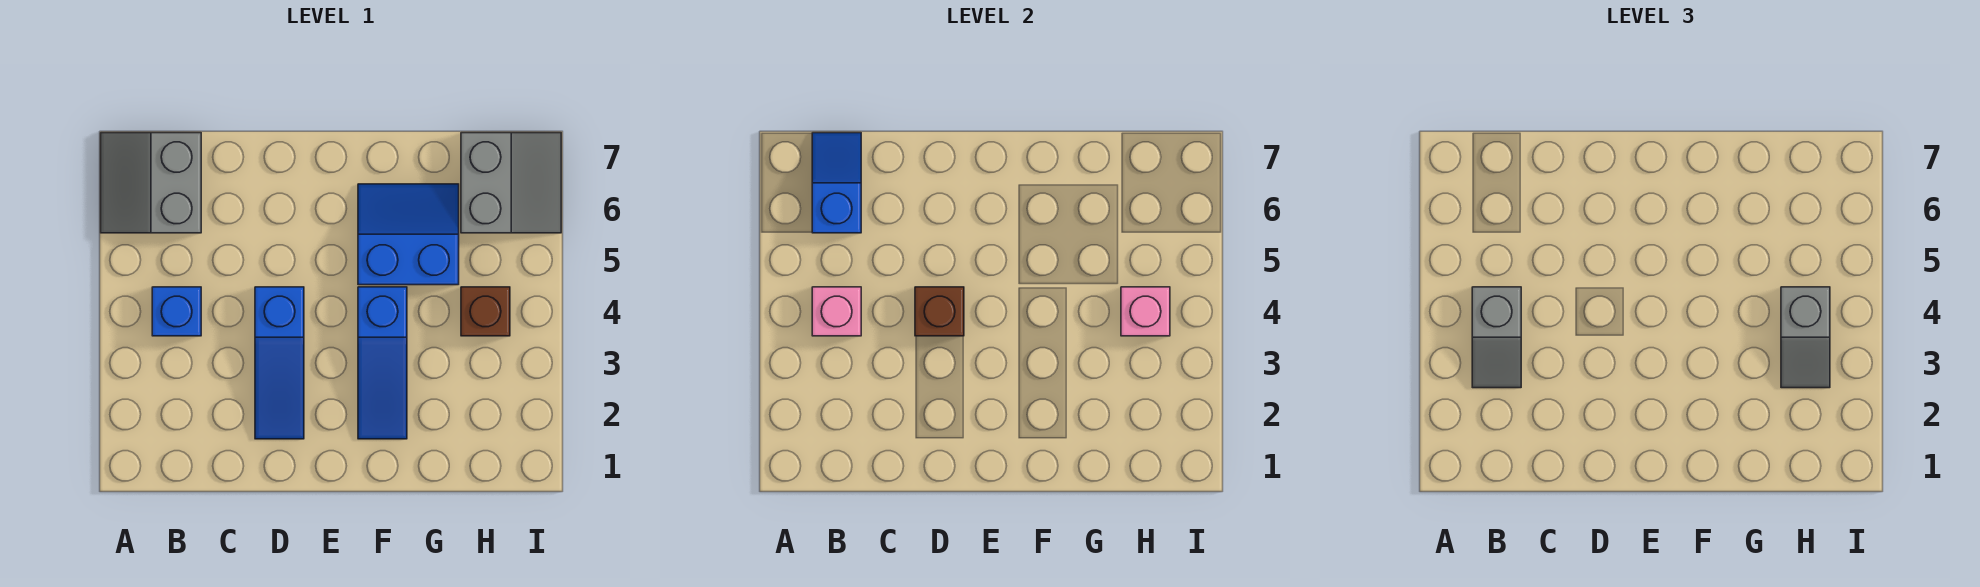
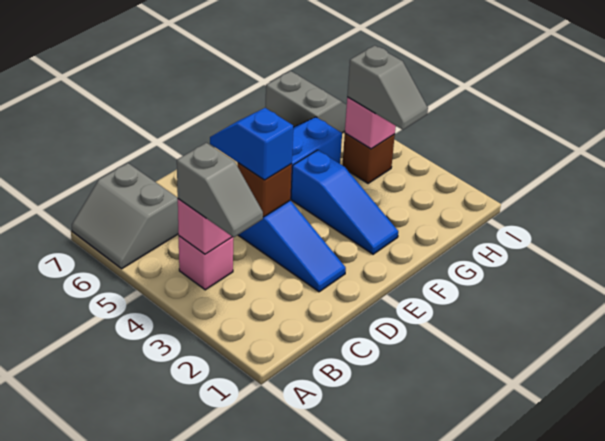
blue brick B4 level 1 -> pink brick B4 level 1
blue slope B6:B7 level 2 top 6 -> blue slope D4:D5 level 3 top 4

